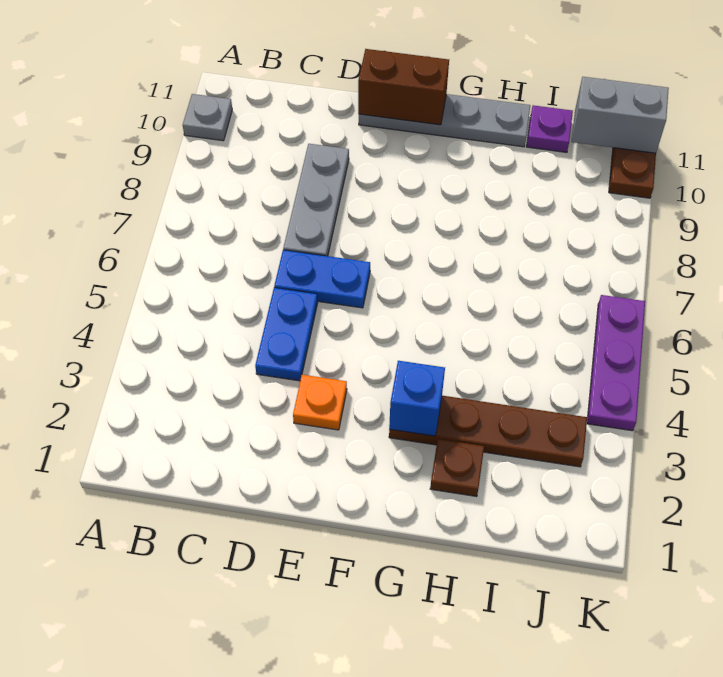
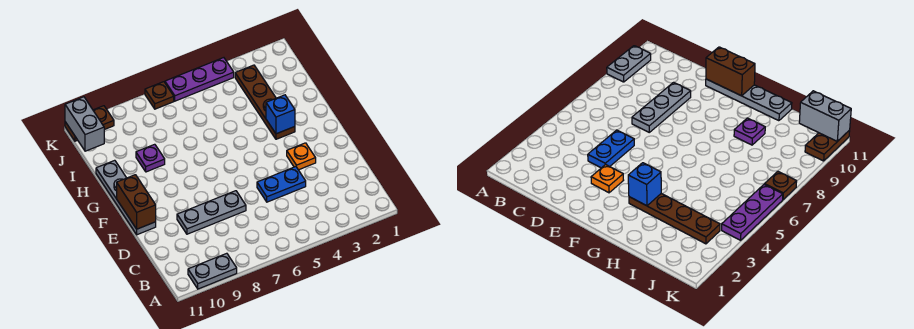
grey plate A10 level 1 -> grey plate A9:A10 level 1
blue plate D6:E6 level 1 -> none
brown plate H2 level 1 -> brown plate K7 level 1
purple plate I11 level 1 -> purple plate H9 level 1

